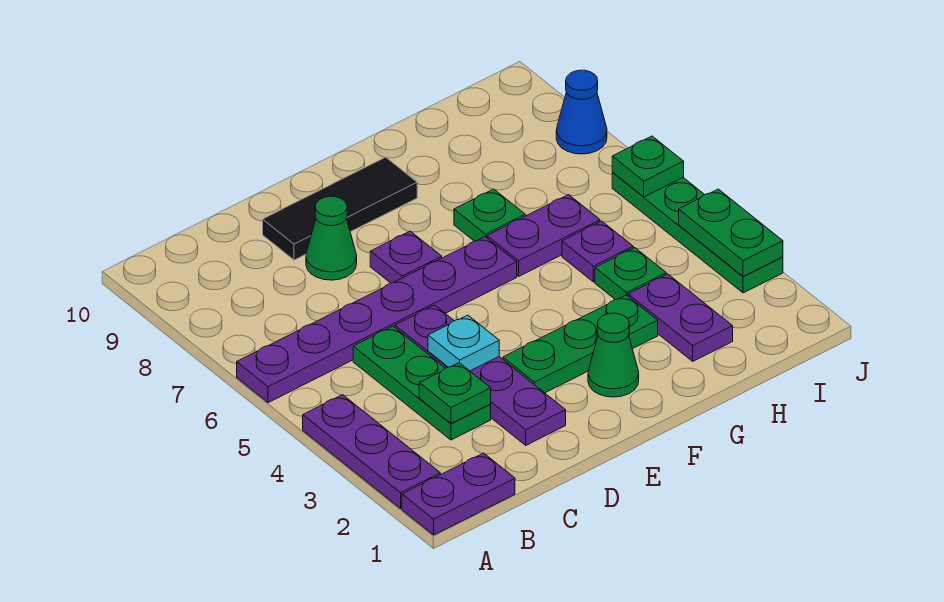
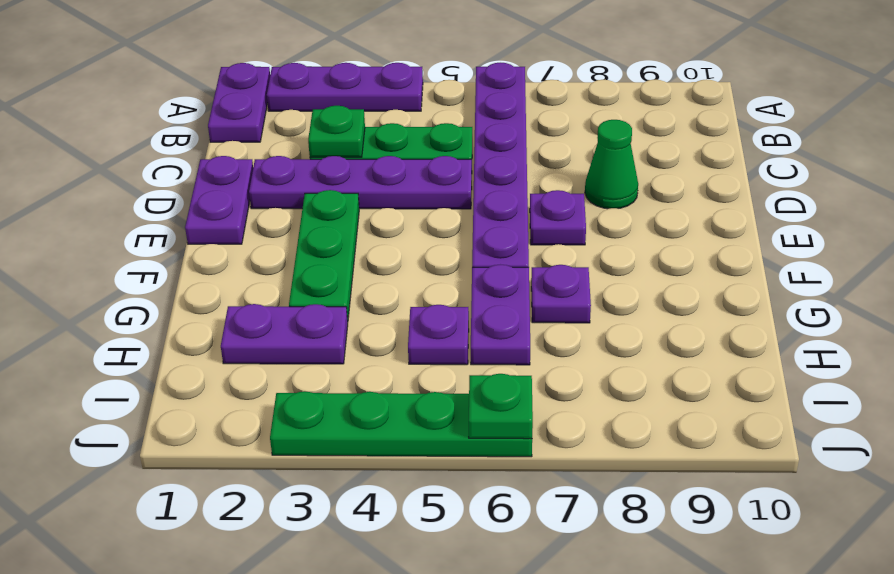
none -> purple plate D1:E1 level 1
cyan plate D4 level 2 -> none
black tile D9:F9 level 1 -> none
green cone F2 level 1 -> none
green plate G7 level 1 -> purple plate G7 level 1
green plate H4 level 1 -> none
green plate J3:J4 level 2 -> none
blue cone J8 level 1 -> none

